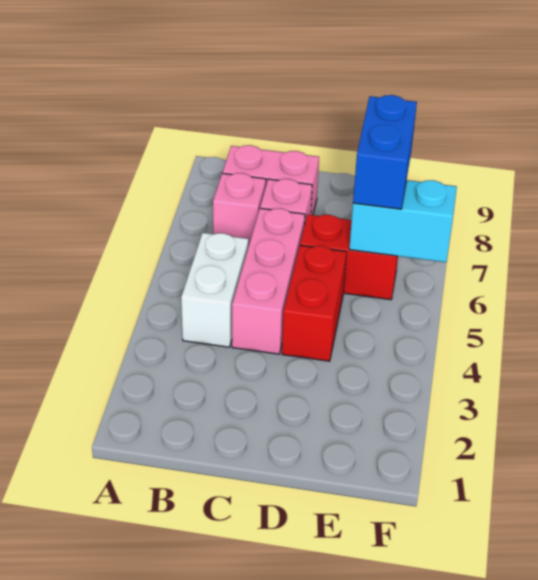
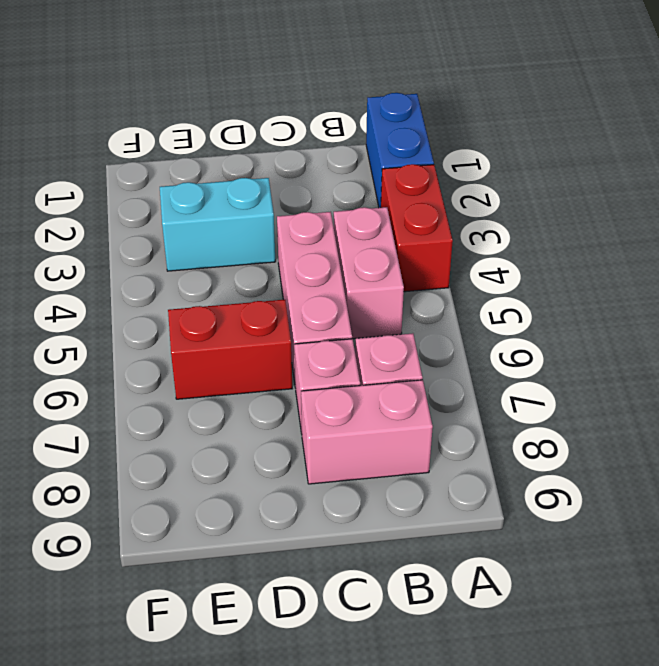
white brick B4:B5 level 1 -> pink brick B4:B5 level 1
red brick D4:D5 level 1 -> red brick A3:A4 level 1
cyan brick E6:F6 level 2 -> cyan brick D3:E3 level 1
blue brick E6:E7 level 3 -> blue brick A1:A2 level 1

